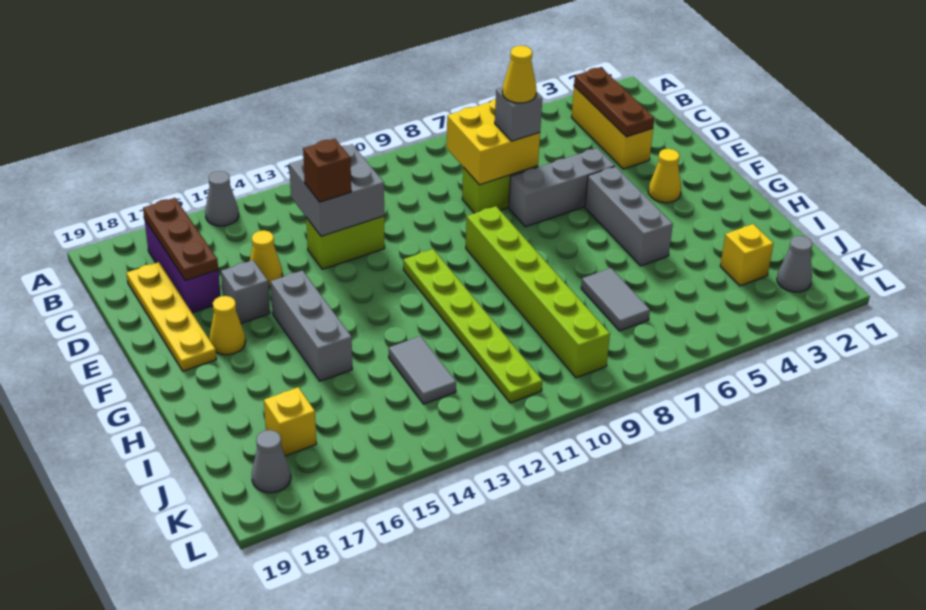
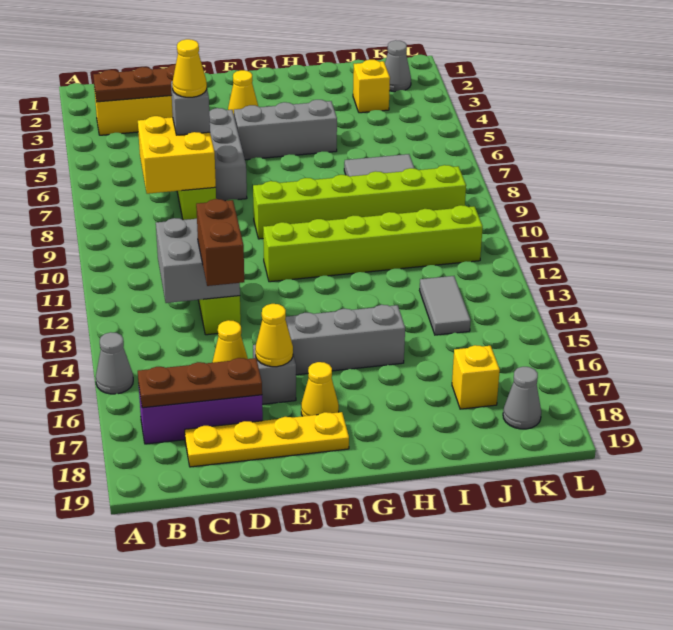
brown brick D13 level 3 -> brown brick D13:D14 level 3
none -> yellow cone E16 level 2
lime plate F11:K11 level 1 -> lime brick F11:K11 level 1
grey tile I13:J13 level 1 -> grey tile J13:J14 level 1

